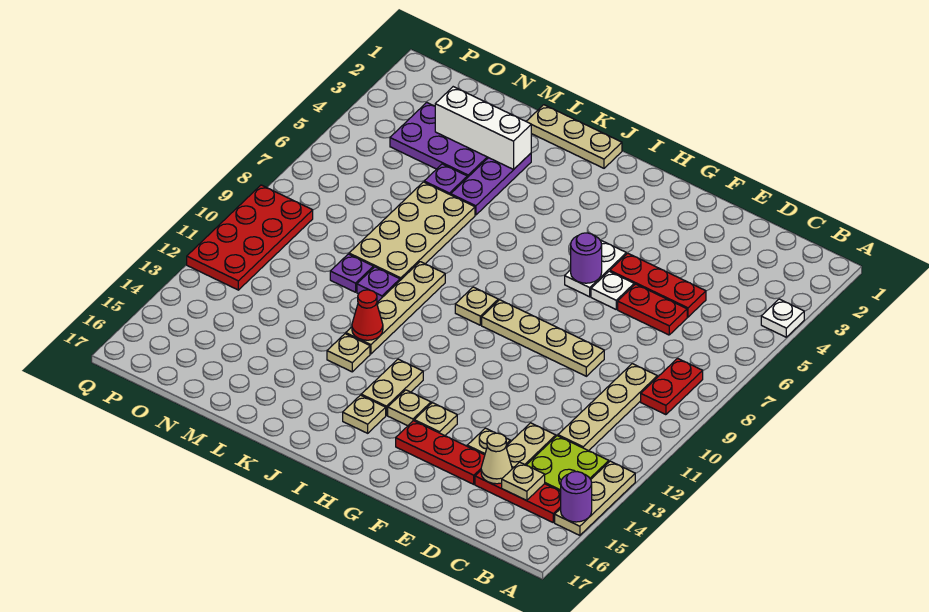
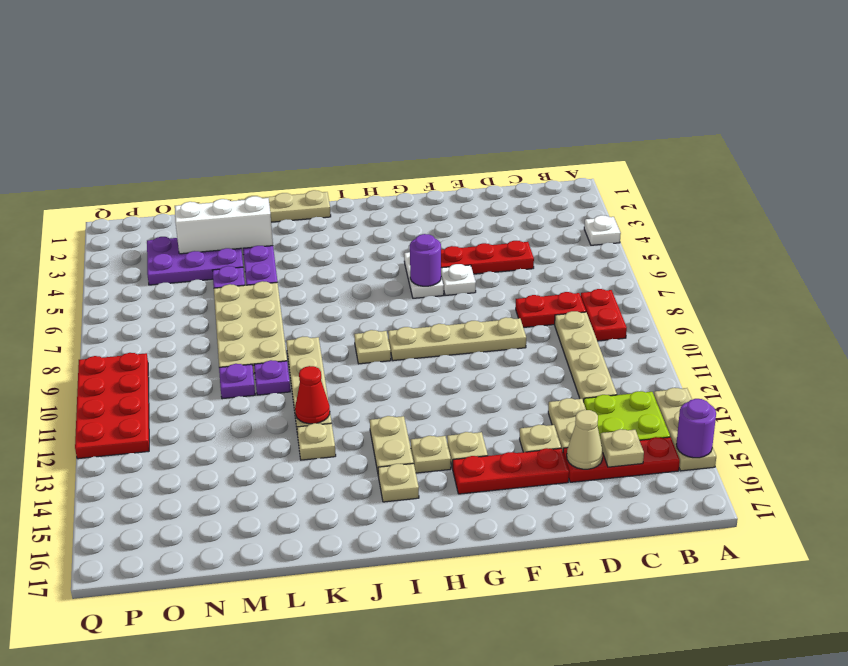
red plate D6:E6 level 1 -> red plate C8:D8 level 1

